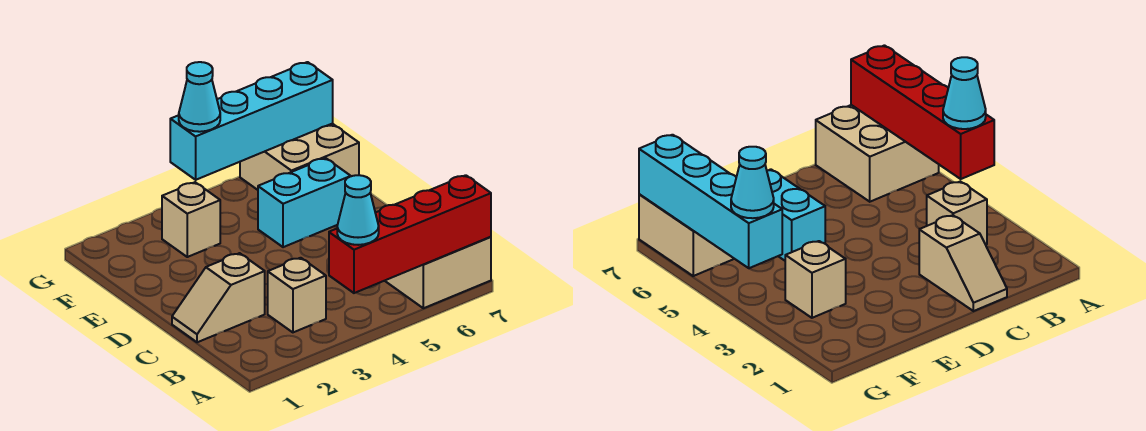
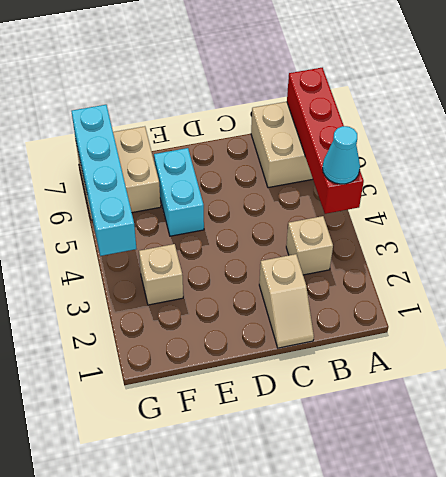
cyan cone G4 level 3 -> none

